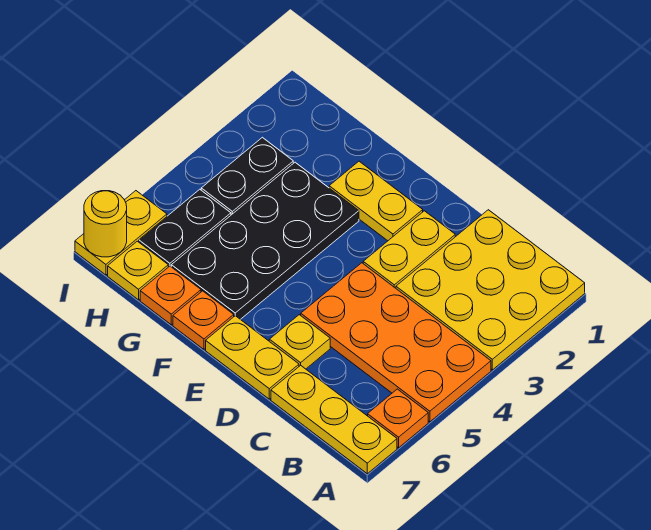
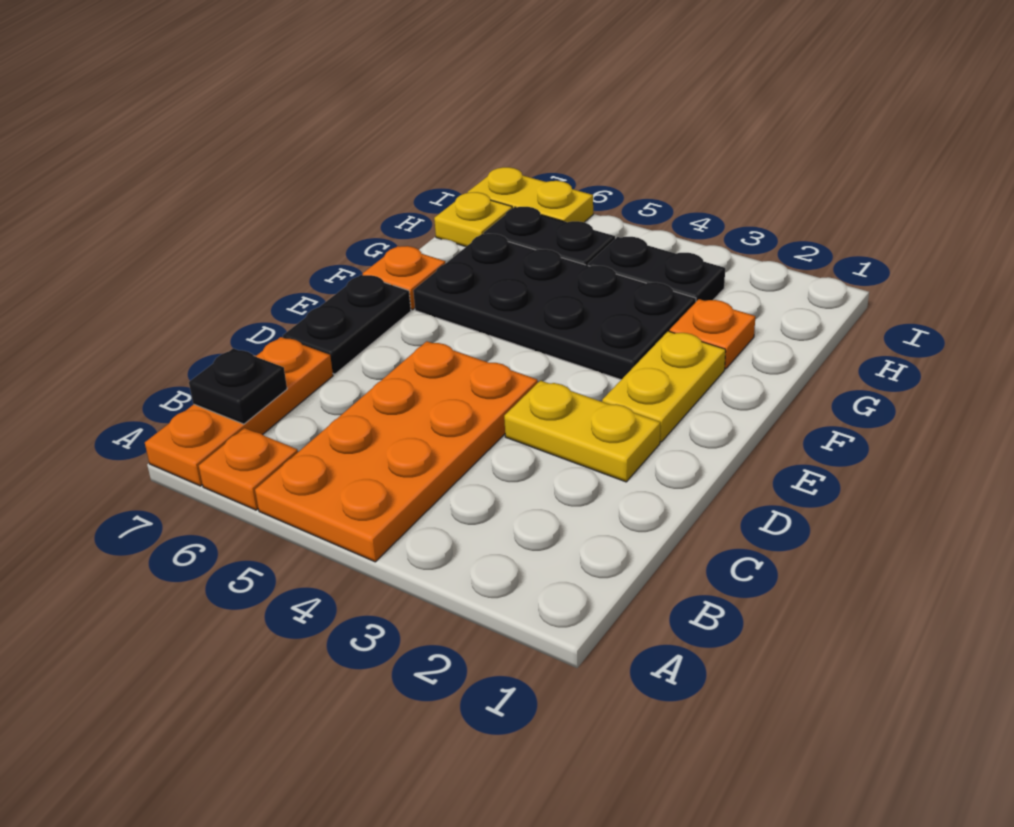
yellow plate A1:C3 level 1 -> none
yellow plate A7:C7 level 1 -> orange plate A7:C7 level 1
none -> black plate B7 level 2
yellow plate D6 level 1 -> none
yellow plate D7:E7 level 1 -> black plate D7:E7 level 1
orange plate G7 level 1 -> orange plate G2 level 1
yellow round brick I7 level 2 -> none

